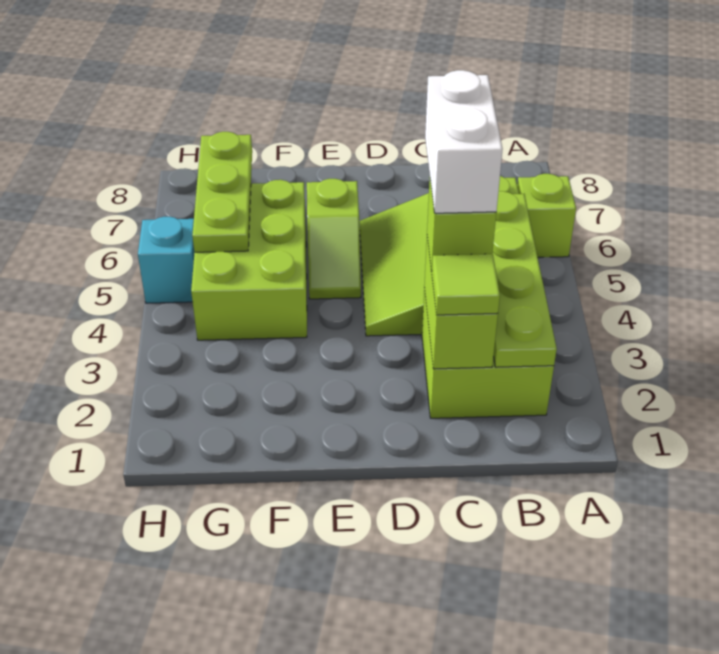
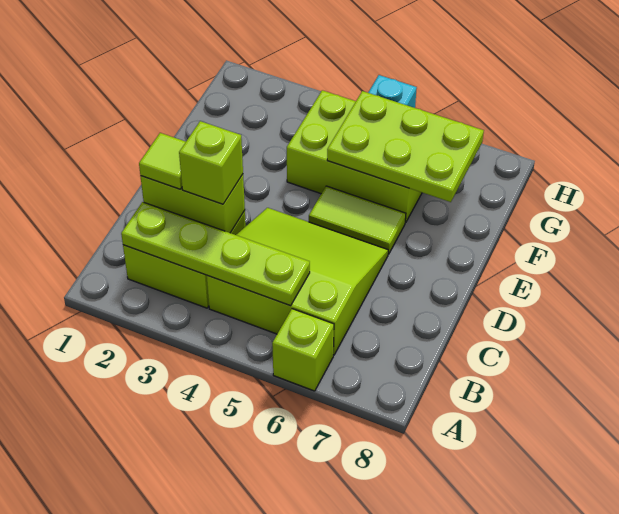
white brick C3:C4 level 4 -> none
lime slope E5:E6 level 1 top 6 -> lime tile E5:E6 level 1
lime plate G5:G7 level 2 -> lime plate F5:G7 level 2

